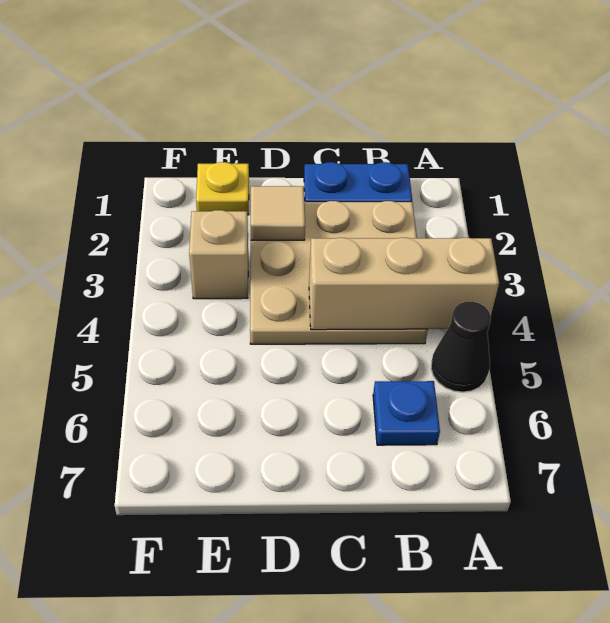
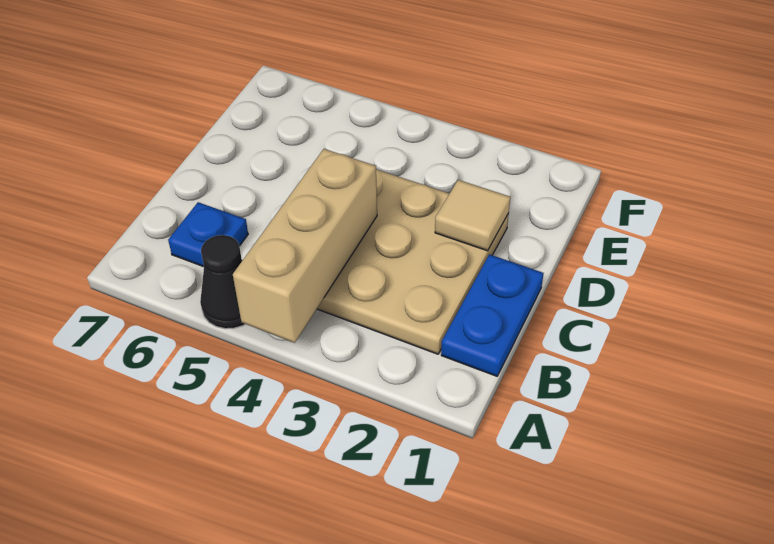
yellow plate E1 level 1 -> none
tan brick E3 level 1 -> none

